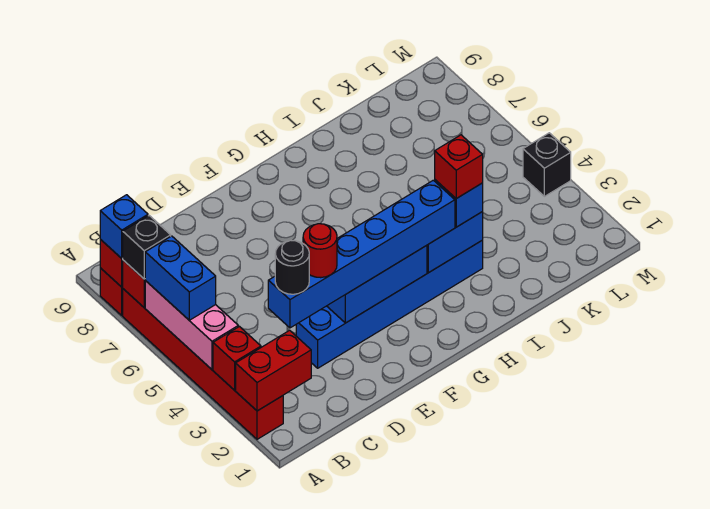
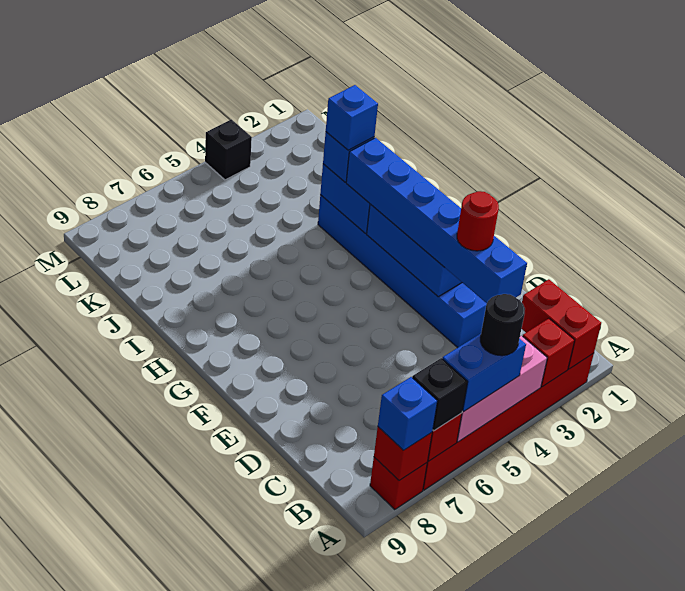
black round brick C3 level 4 -> black round brick A5 level 4
red brick I3 level 4 -> blue brick I3 level 4

